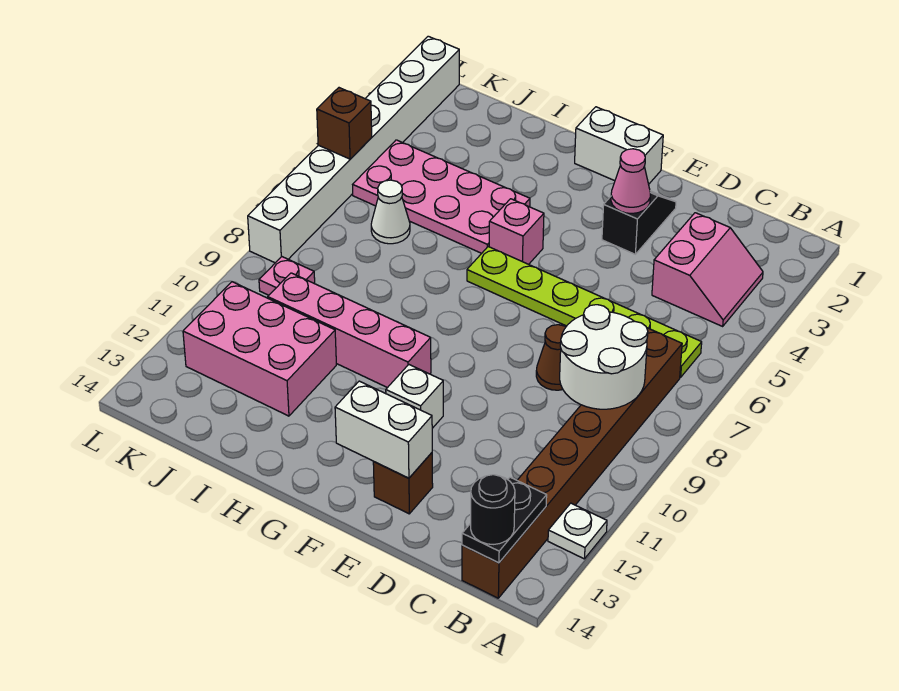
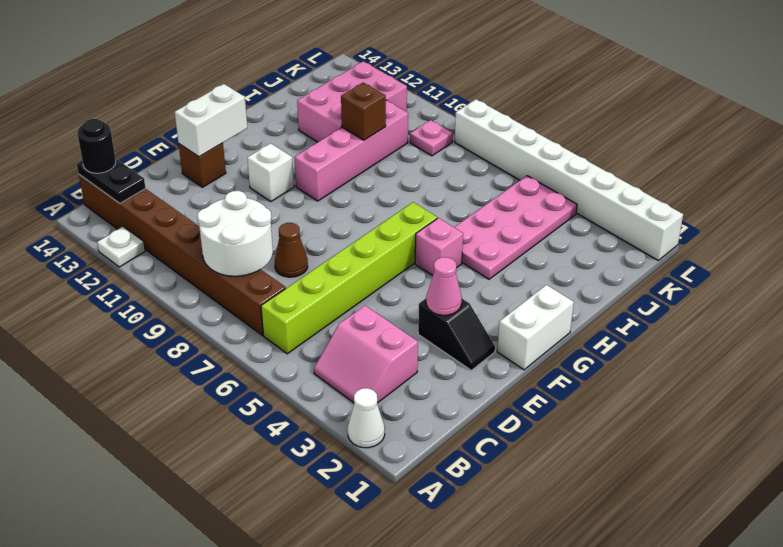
lime plate B6:G6 level 1 -> lime brick B6:G6 level 1
white cone J6 level 1 -> white cone A2 level 1
brown brick L5 level 2 -> brown brick I10 level 2

